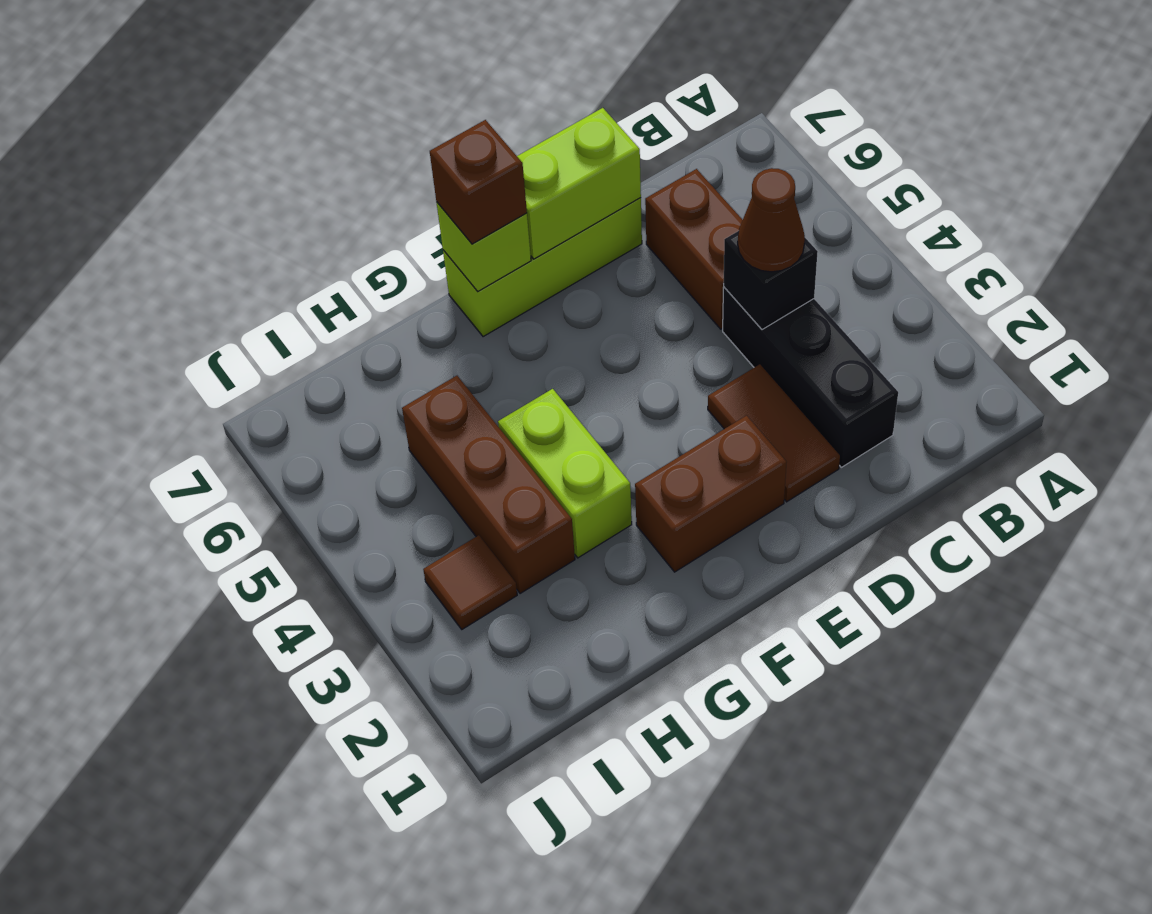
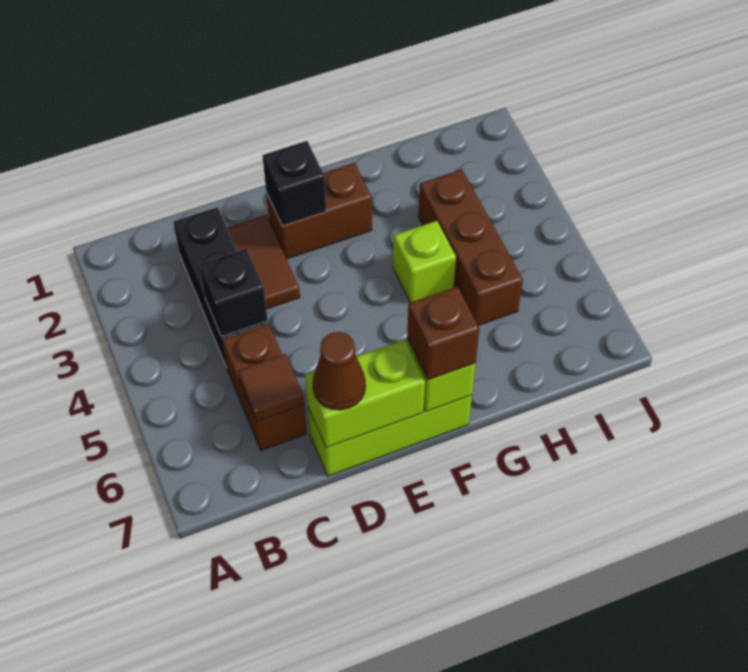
brown cone C4 level 3 -> brown cone D7 level 3
none -> black brick E2 level 2
lime brick G3:G4 level 1 -> lime brick G4 level 1
brown tile I3 level 1 -> brown tile C6 level 2

